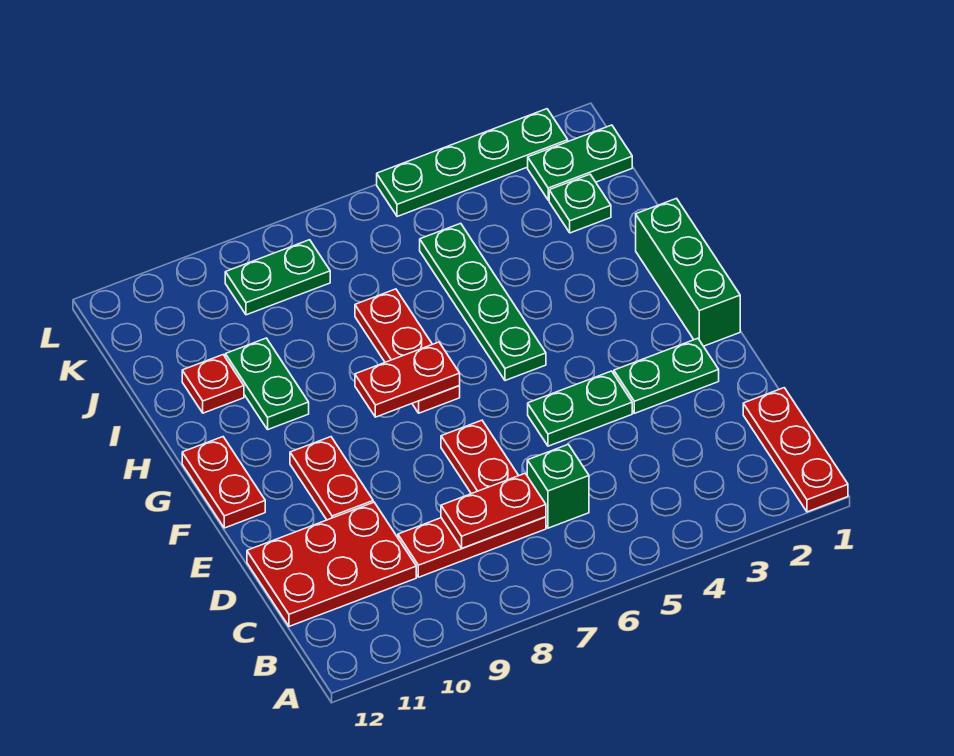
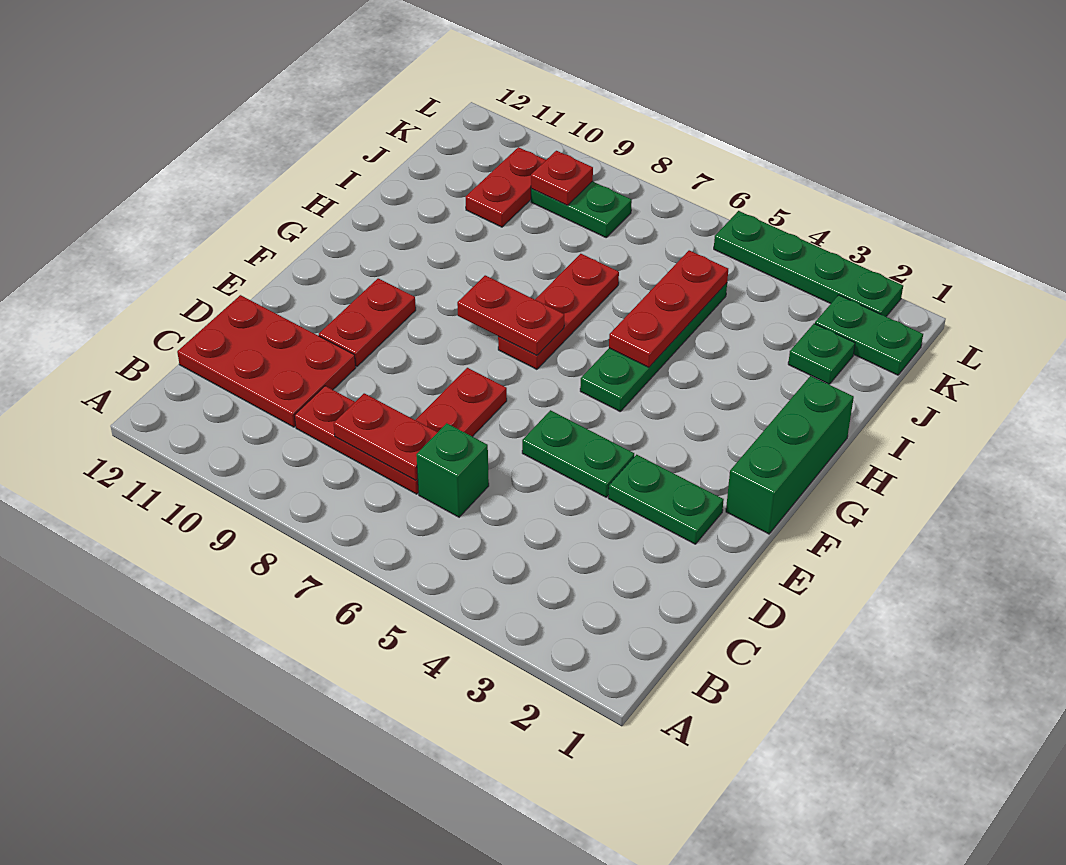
red plate A1:C1 level 1 -> red plate H5:J5 level 2
red plate F12:G12 level 1 -> red plate J10:K10 level 1
green plate H10:I10 level 1 -> none
red plate I11 level 1 -> red plate K9 level 2

